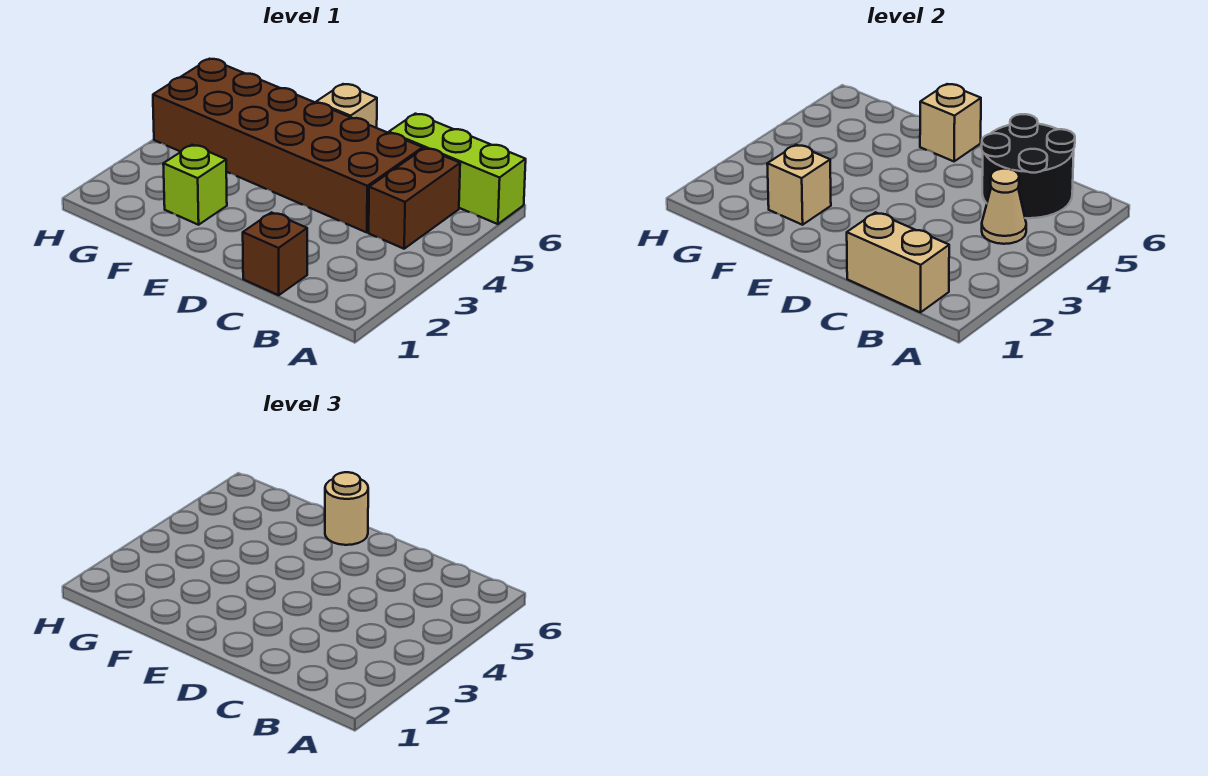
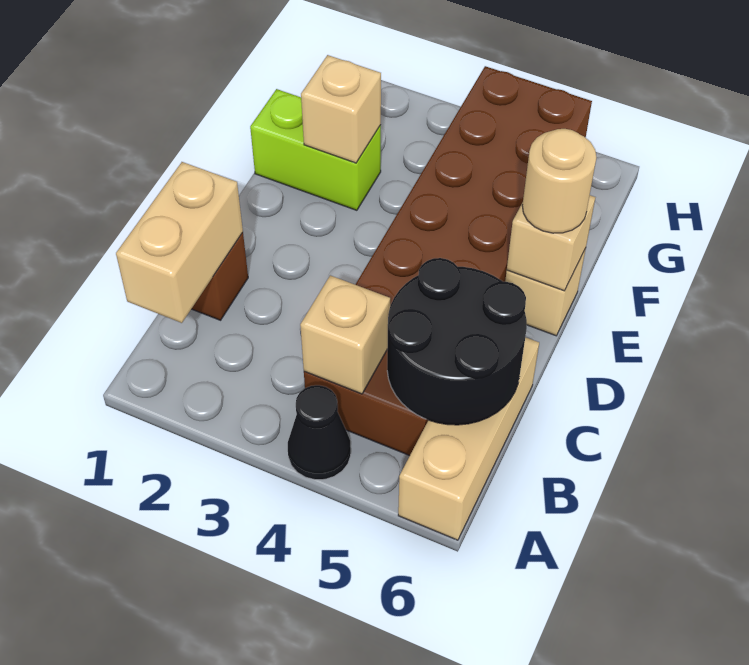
none -> black cone A4 level 1
lime brick A6:C6 level 1 -> tan brick A6:C6 level 1
tan cone B4 level 2 -> tan brick B4 level 2
lime brick F2 level 1 -> lime brick F1:F2 level 1

